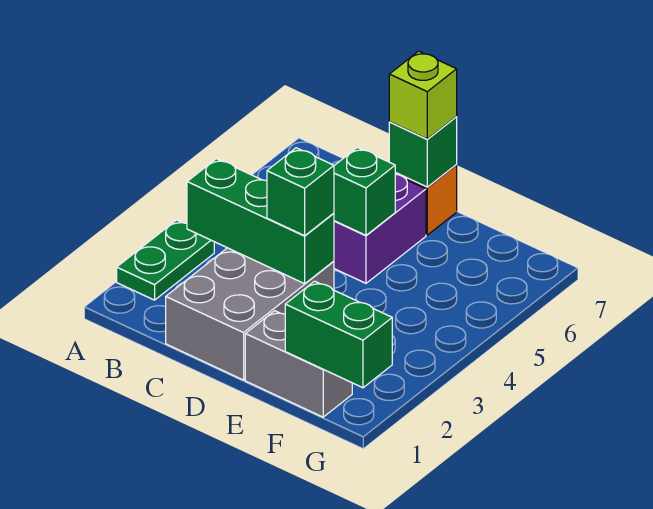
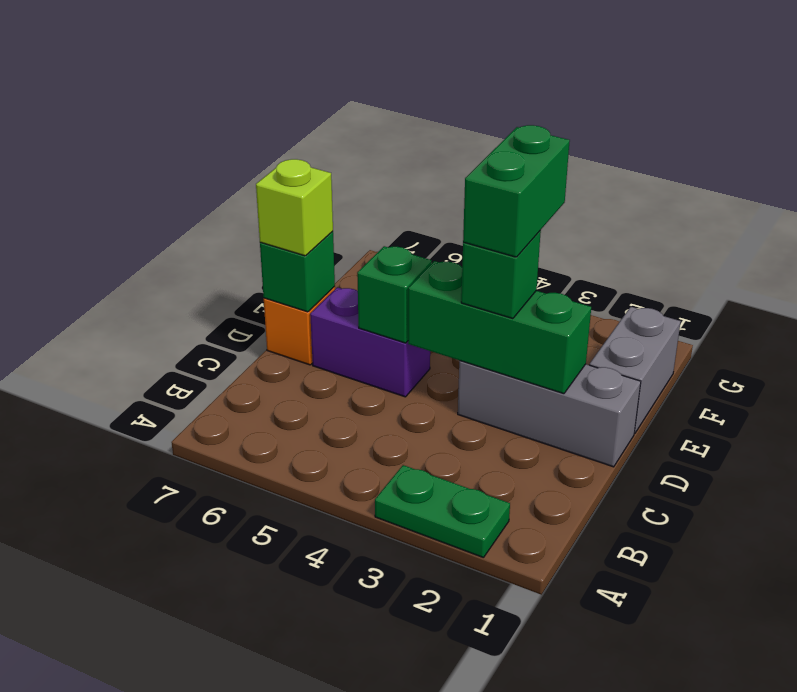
green brick B3:D3 level 2 -> green brick D2:D4 level 2
grey brick C1:D3 level 1 -> grey brick D1:D3 level 1
green brick F1:G1 level 2 -> green brick D3:E3 level 4

